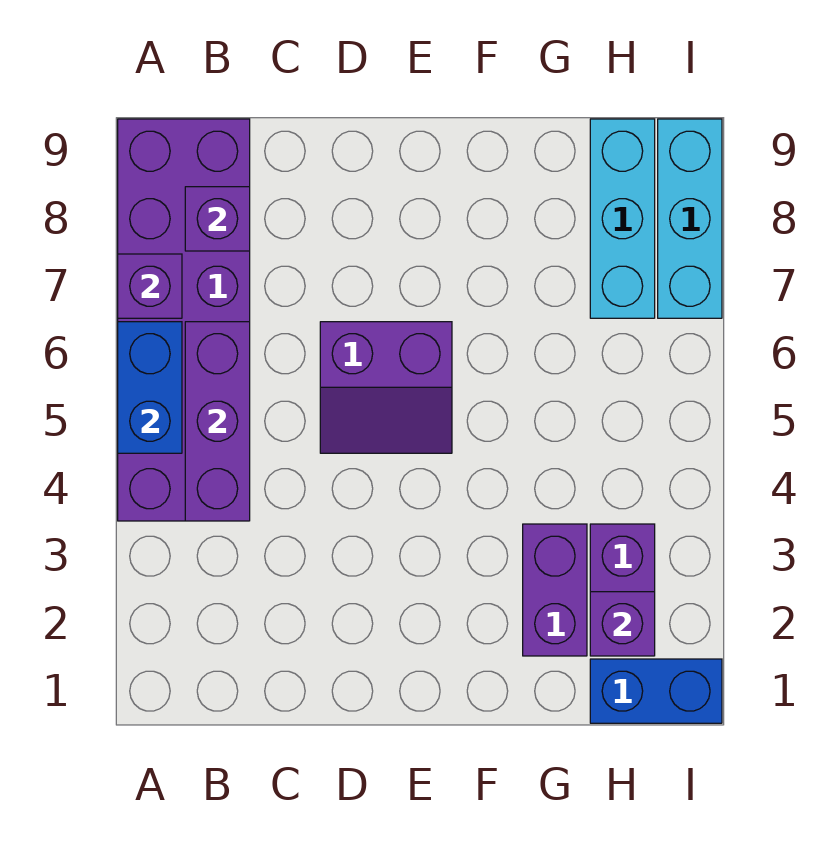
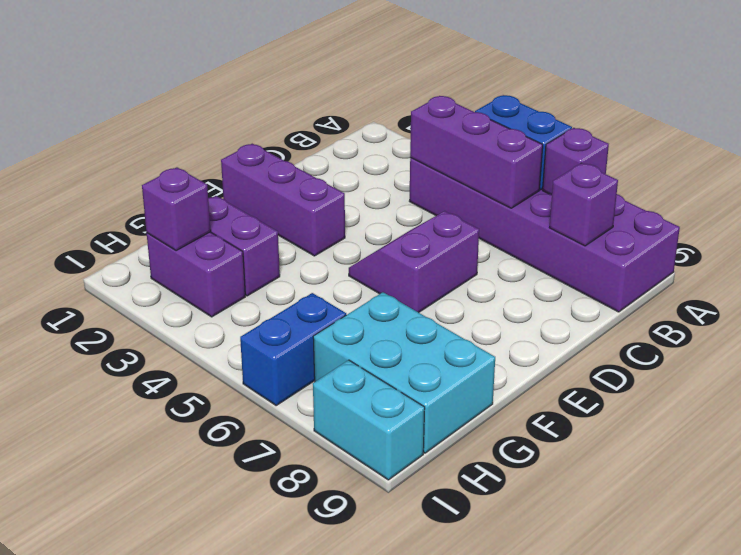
none -> purple brick E1:E3 level 1
blue brick H1:I1 level 1 -> blue brick H6:I6 level 1
cyan brick H7:H9 level 1 -> cyan brick G7:H9 level 1
cyan brick I7:I9 level 1 -> cyan brick I8:I9 level 1

